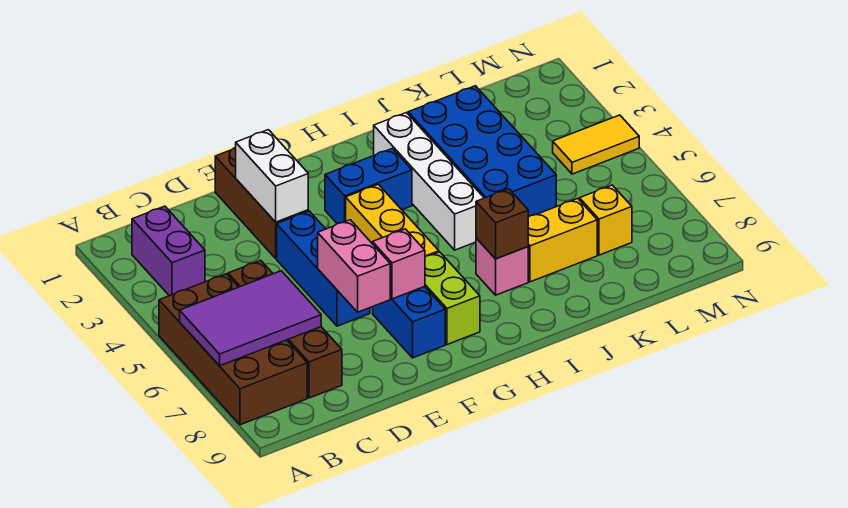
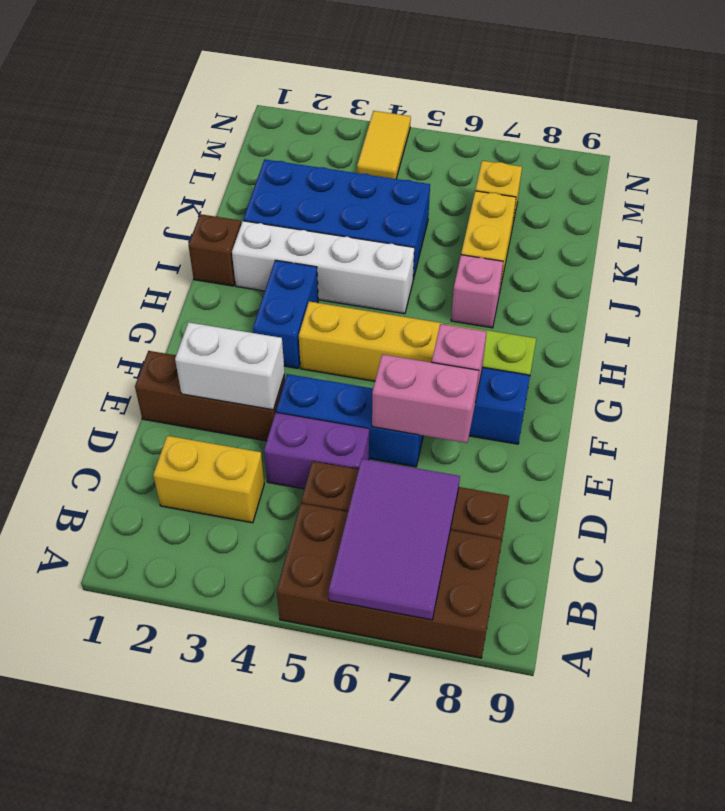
purple brick B2:B3 level 1 -> purple brick D4:D5 level 1
none -> yellow brick C2:C3 level 1
brown brick I7 level 2 -> brown brick I1 level 1

